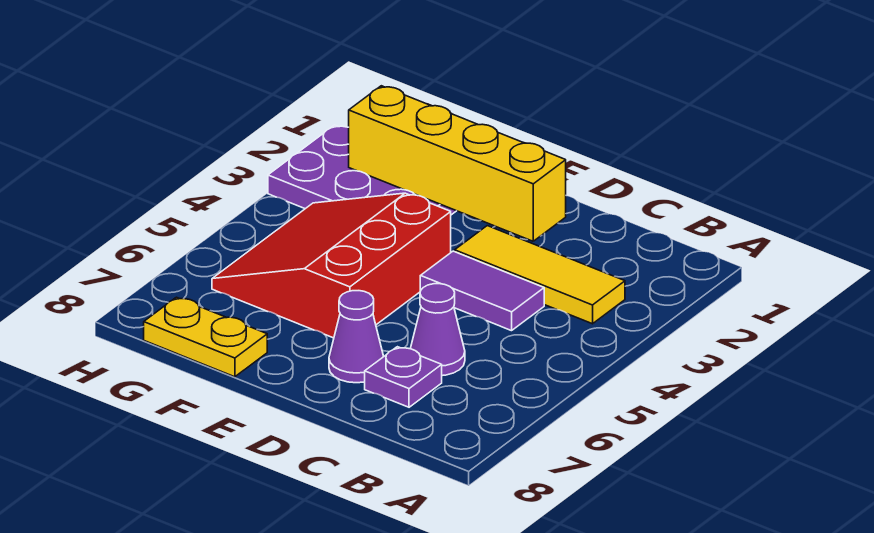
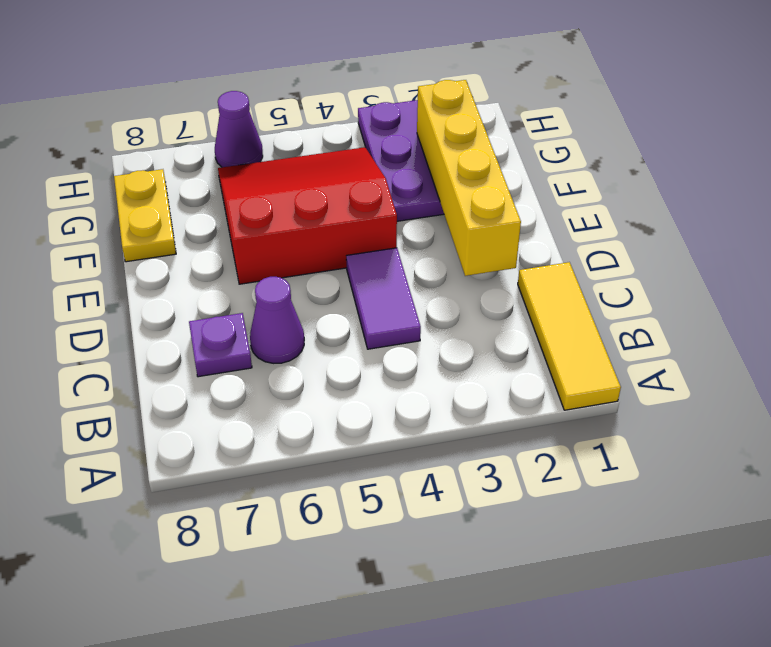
yellow tile B3:D3 level 1 -> yellow tile A1:C1 level 1
purple cone D7 level 1 -> purple cone H6 level 1

